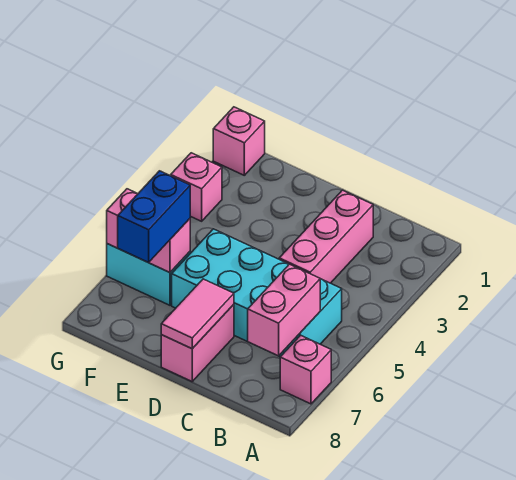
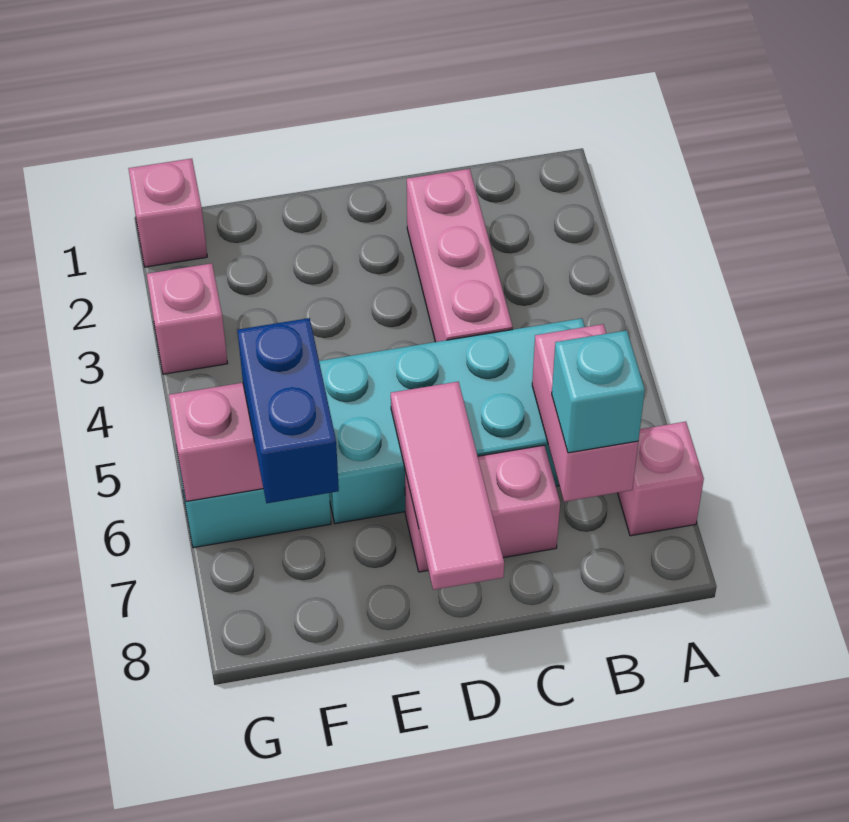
none -> cyan brick B7 level 3
pink brick D7:D8 level 1 -> pink brick C7:D7 level 1
pink tile D7:D8 level 2 -> pink tile D6:D8 level 2

